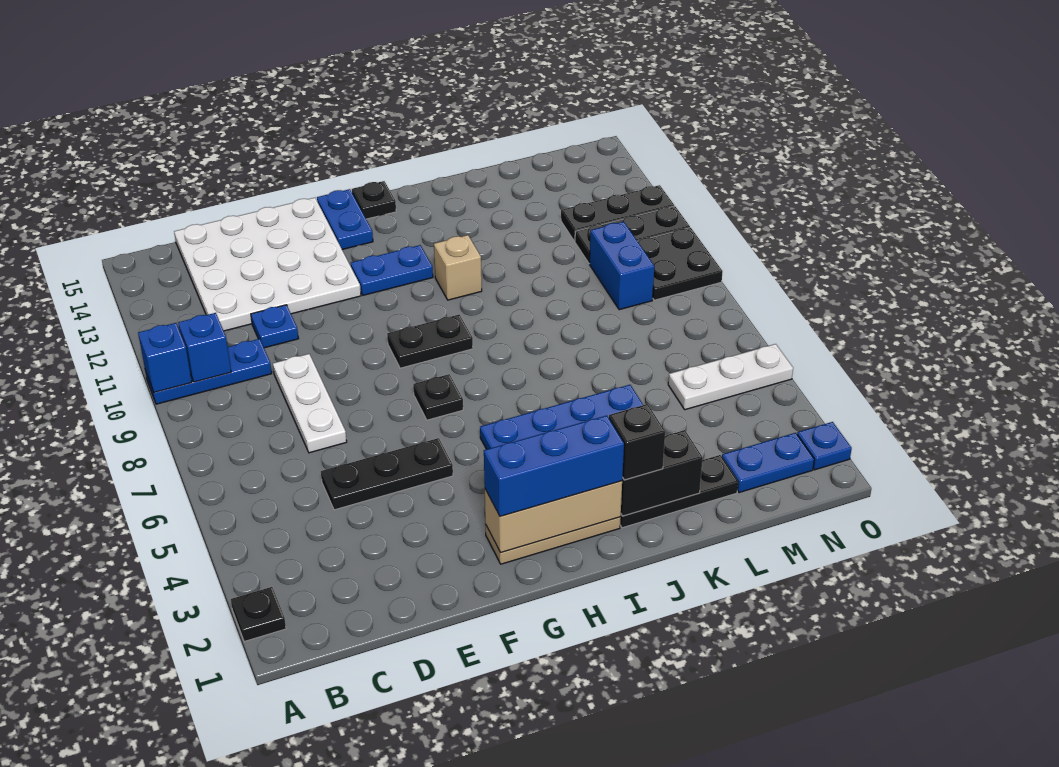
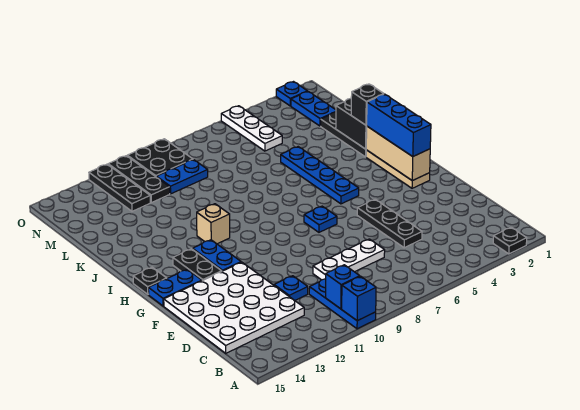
black plate G7 level 1 -> blue plate G7 level 1
black plate G9:H9 level 1 -> black plate G13:H13 level 1
blue brick M9:M10 level 1 -> blue plate M9:M10 level 1

